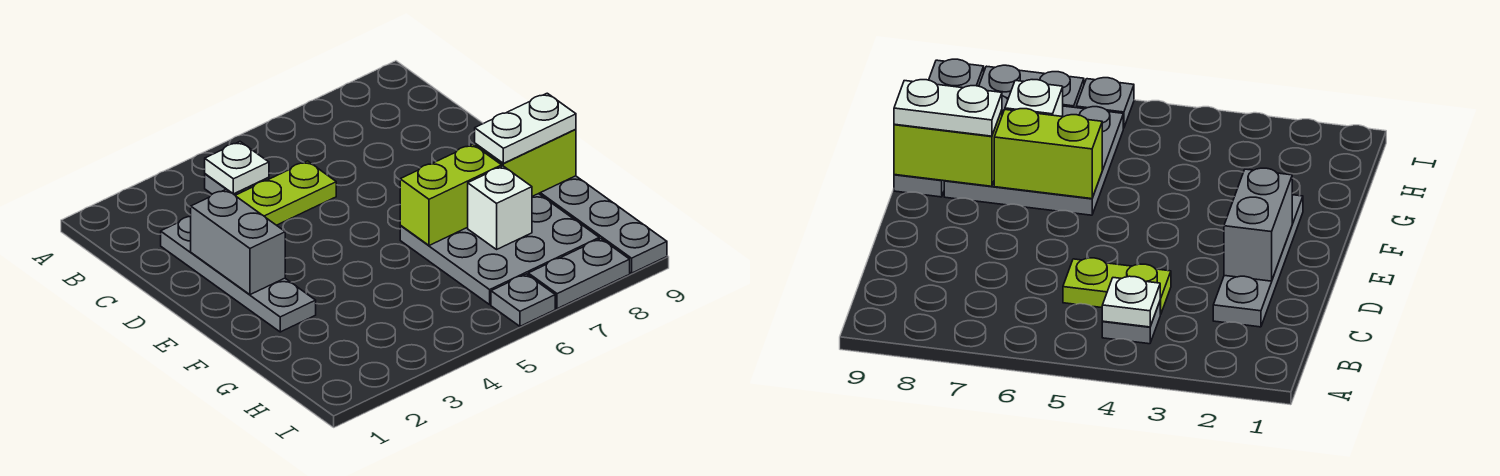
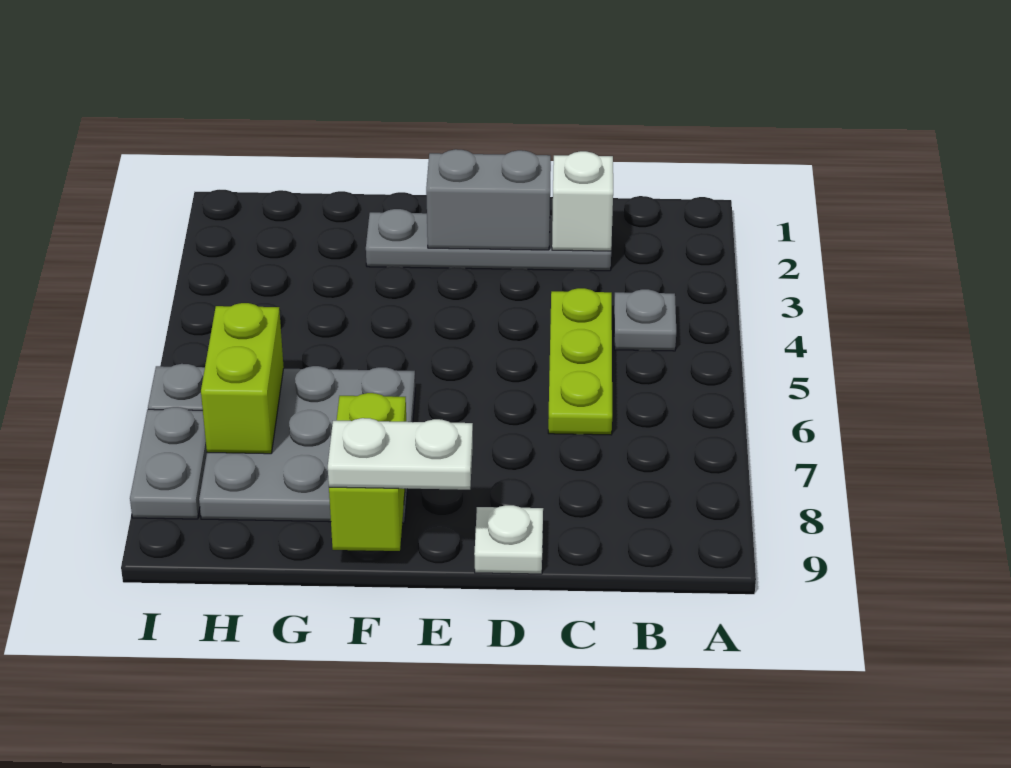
white plate B4 level 2 -> white plate D9 level 1
lime plate C4:C5 level 1 -> lime plate C4:C6 level 1
lime brick F6:F7 level 2 -> lime brick H6:H7 level 2
white plate F8:F9 level 3 -> white plate E9:F9 level 3
grey plate F9:I9 level 1 -> none
white brick G7 level 2 -> white brick C2 level 2

